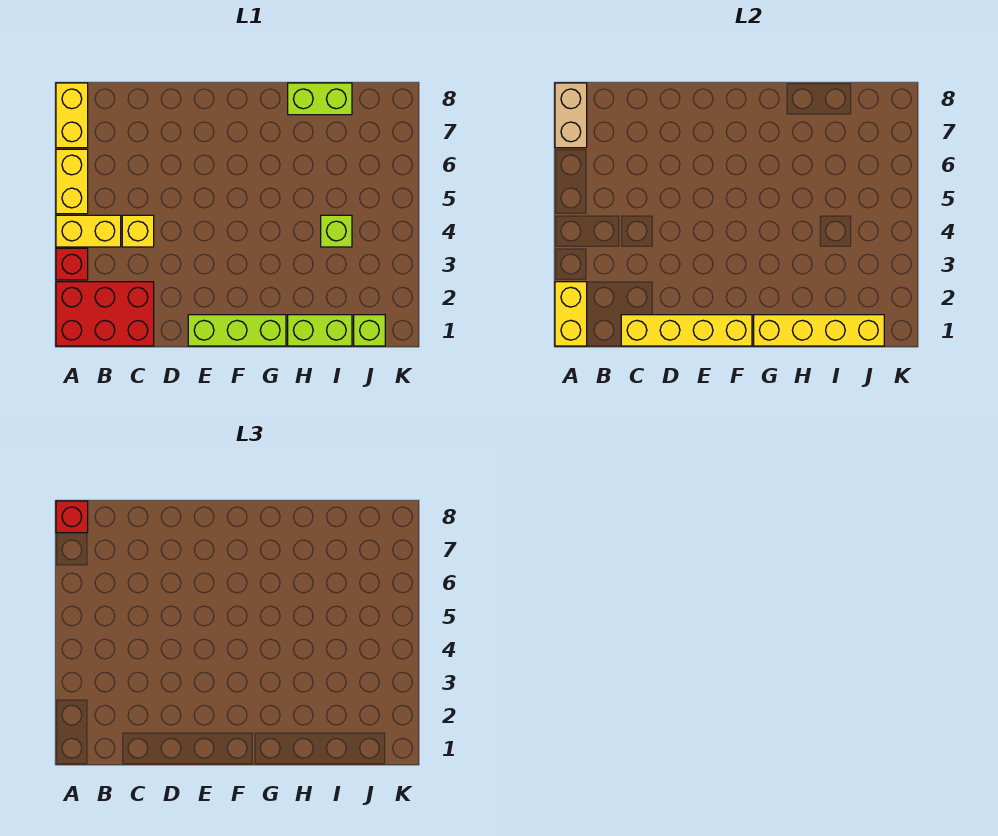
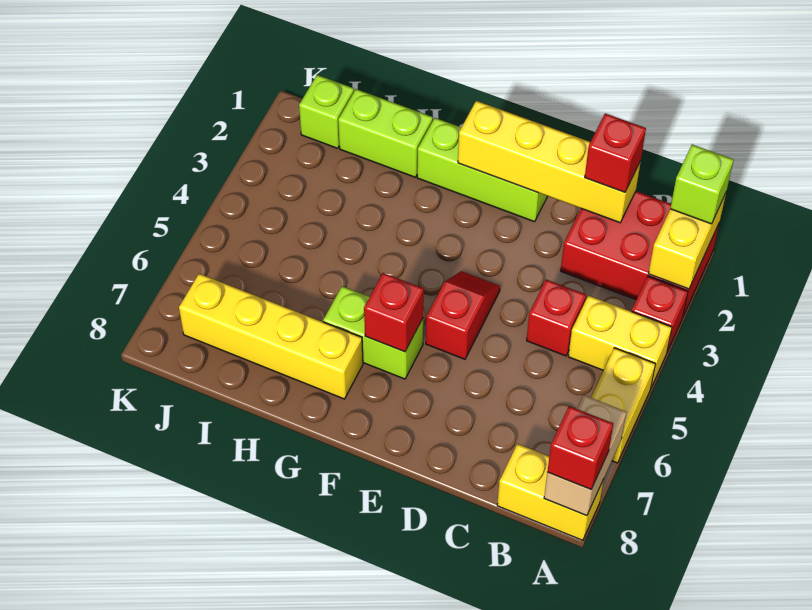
yellow brick A7:A8 level 1 -> yellow brick A8:B8 level 1
none -> red brick C1 level 3
yellow brick C4 level 1 -> red brick C4 level 1
none -> red slope E4:E5 level 1 top 5
none -> red brick F6 level 2
yellow brick G1:J1 level 2 -> yellow brick G7:J7 level 1
lime brick H8:I8 level 1 -> lime brick F6:G6 level 1
lime brick I4 level 1 -> lime brick A1 level 3

